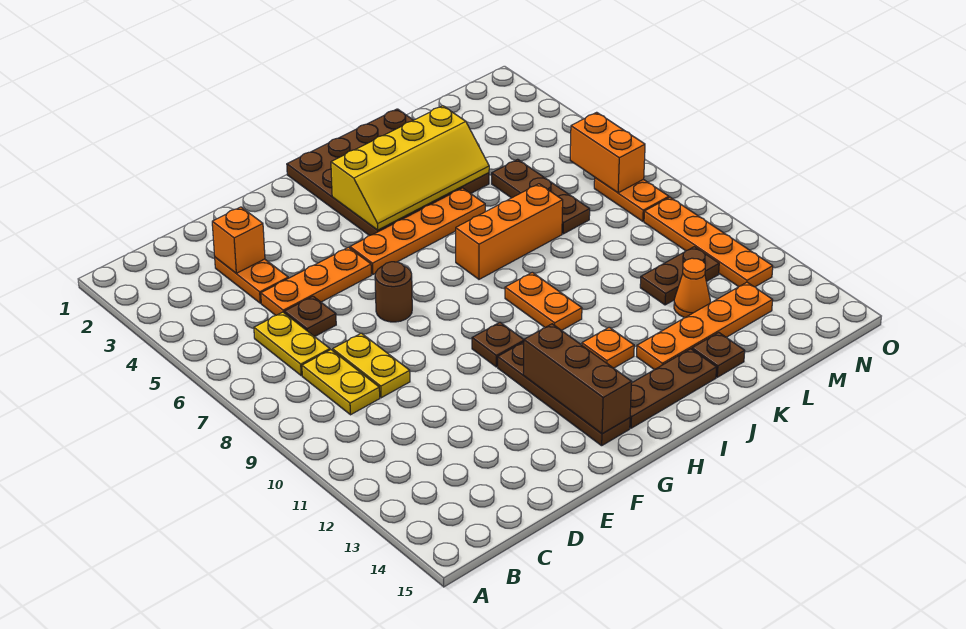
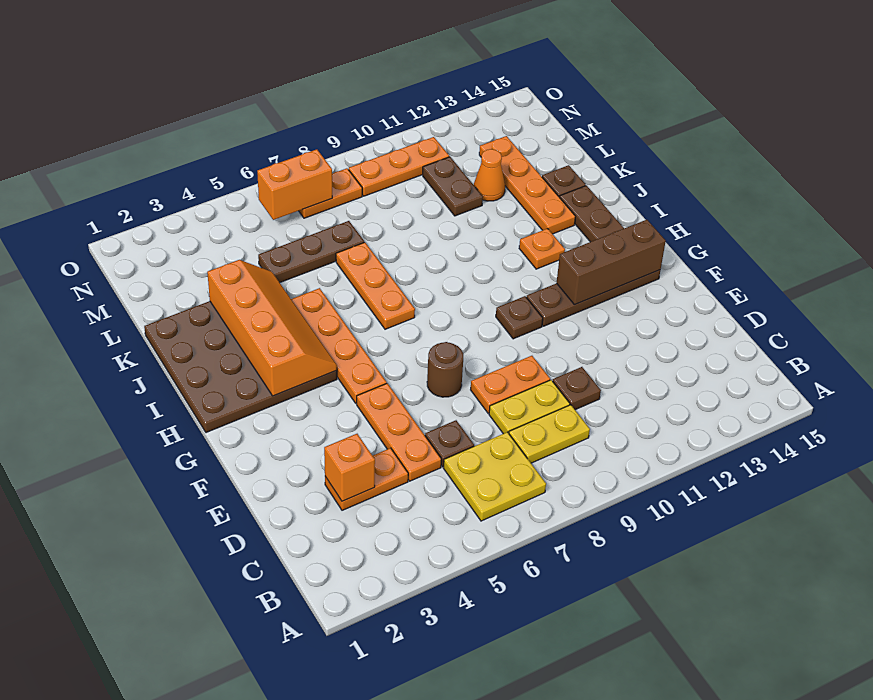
yellow plate C6:C7 level 1 -> yellow plate B6:C7 level 1
none -> brown plate D10 level 1
yellow slope H3:K4 level 2 top 3 -> orange slope H3:K4 level 2 top 3
orange brick I7:K7 level 1 -> orange plate I7:K7 level 1
orange plate I9:I10 level 1 -> orange plate E8:E9 level 1
orange plate N9:N12 level 1 -> orange plate N9:N11 level 1

